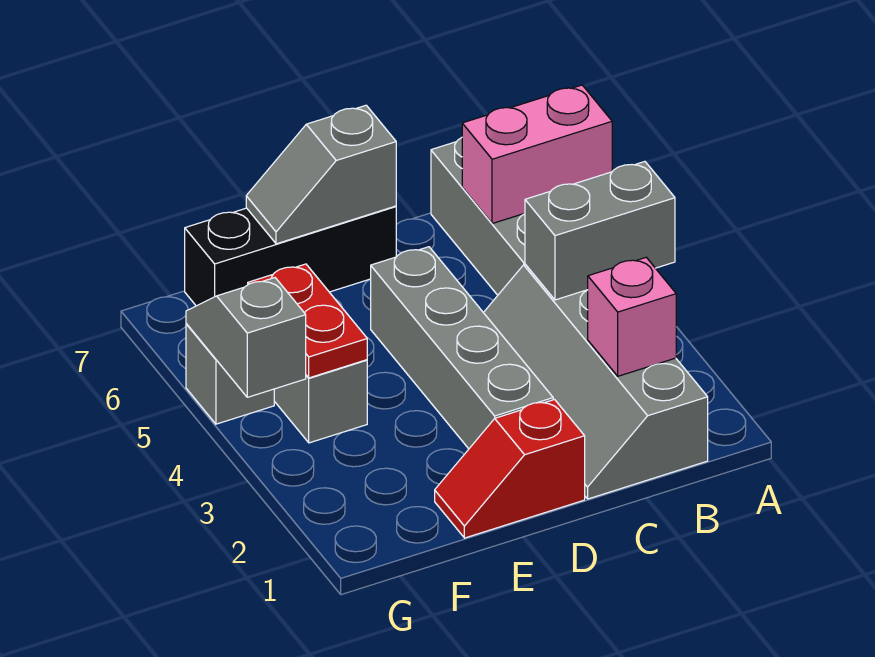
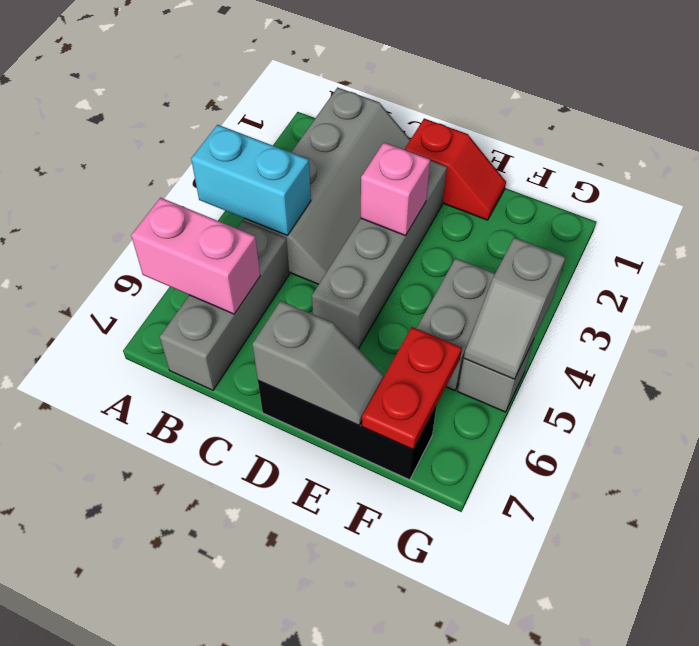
grey brick A4:B4 level 2 -> cyan brick A4:B4 level 2
pink brick B2 level 2 -> pink brick D3 level 2
red plate F4:F5 level 2 -> red plate F6:F7 level 2

